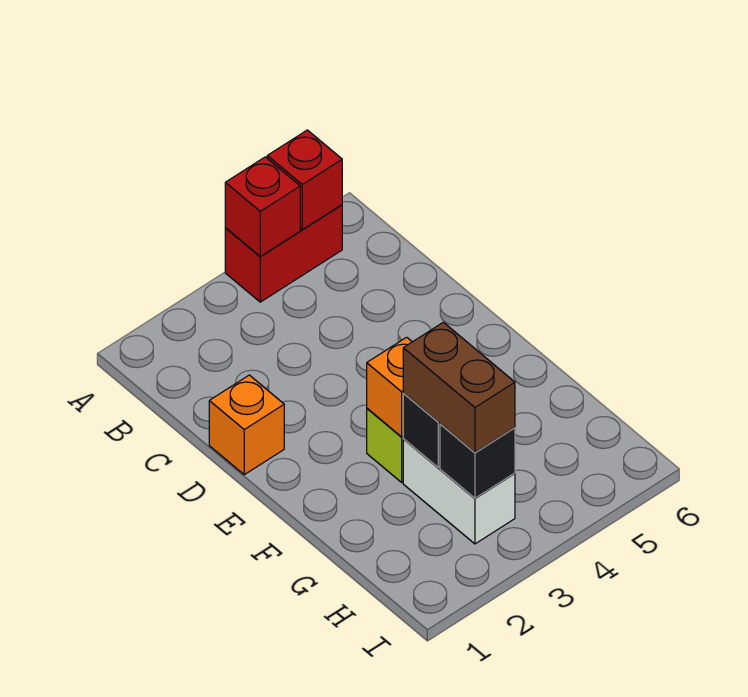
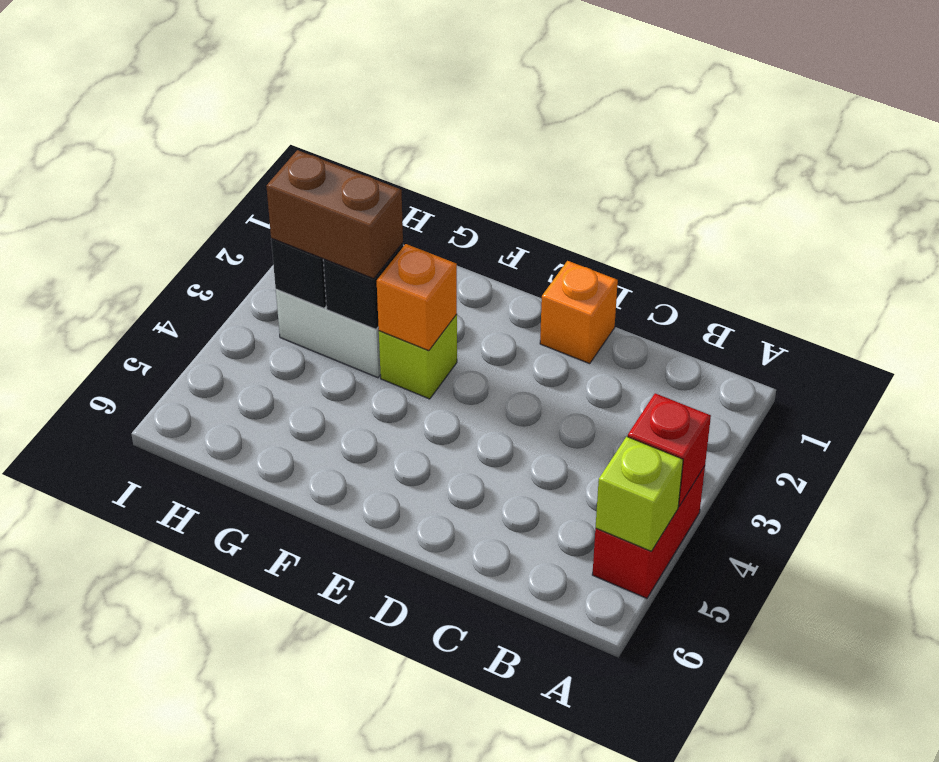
red brick A5 level 2 -> lime brick A5 level 2

